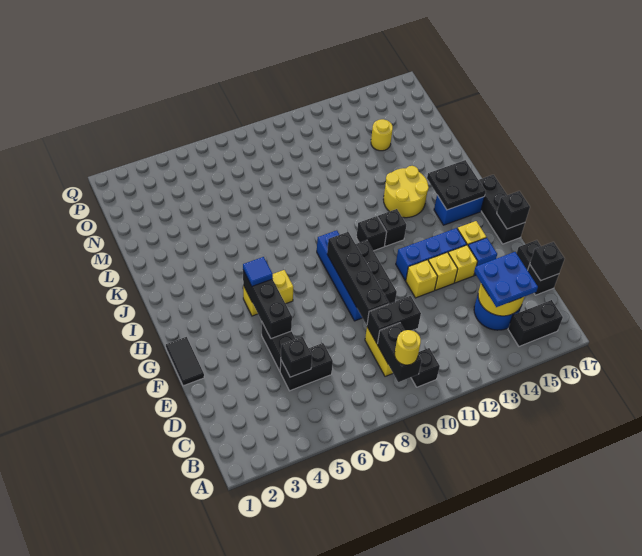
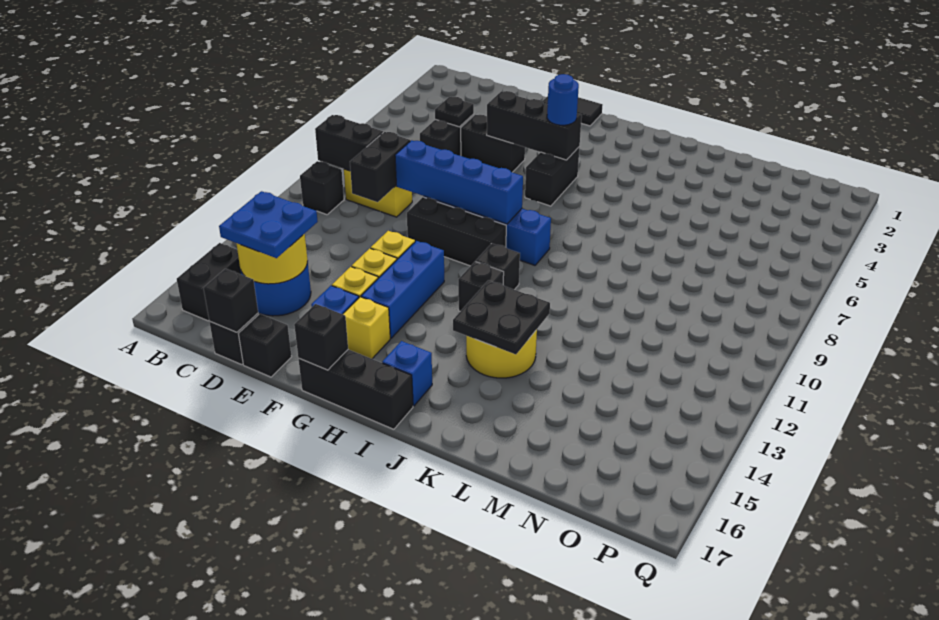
yellow round brick B9 level 3 -> none
black brick D5 level 2 -> black plate D5 level 2
black brick E9:H9 level 2 -> blue brick E9:H9 level 2
yellow brick H5:H6 level 1 -> black brick H5:H6 level 1
blue tile H5 level 3 -> blue round brick H5 level 3
blue brick I15:I16 level 1 -> blue brick I16 level 1
black plate I15:J16 level 2 -> black plate J13:K14 level 2
yellow round brick N14 level 1 -> none

